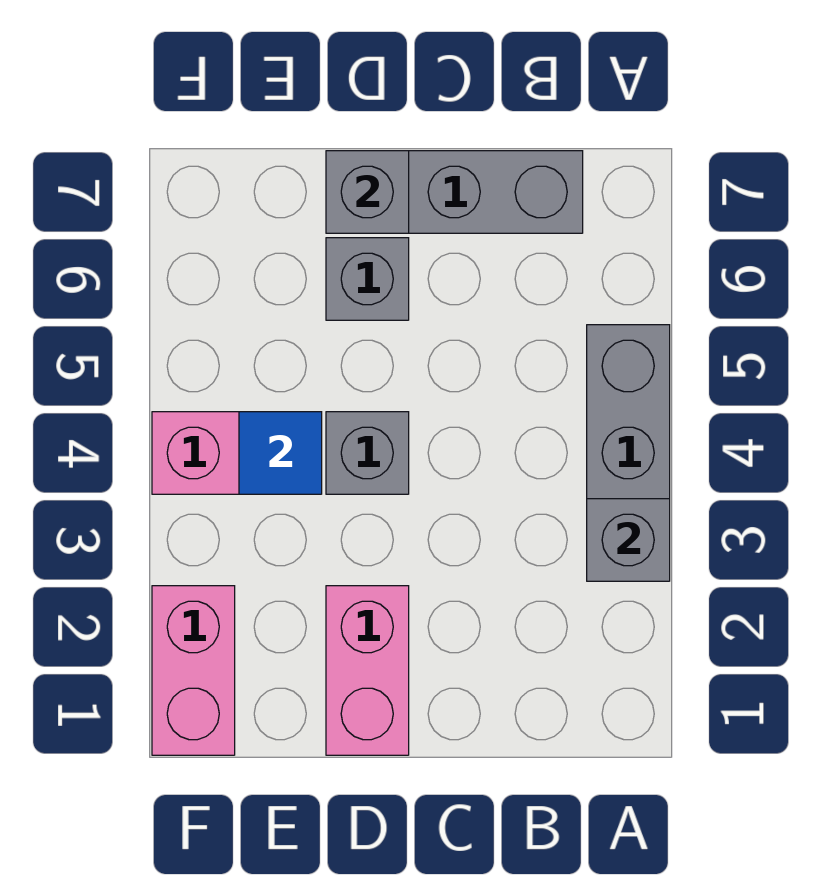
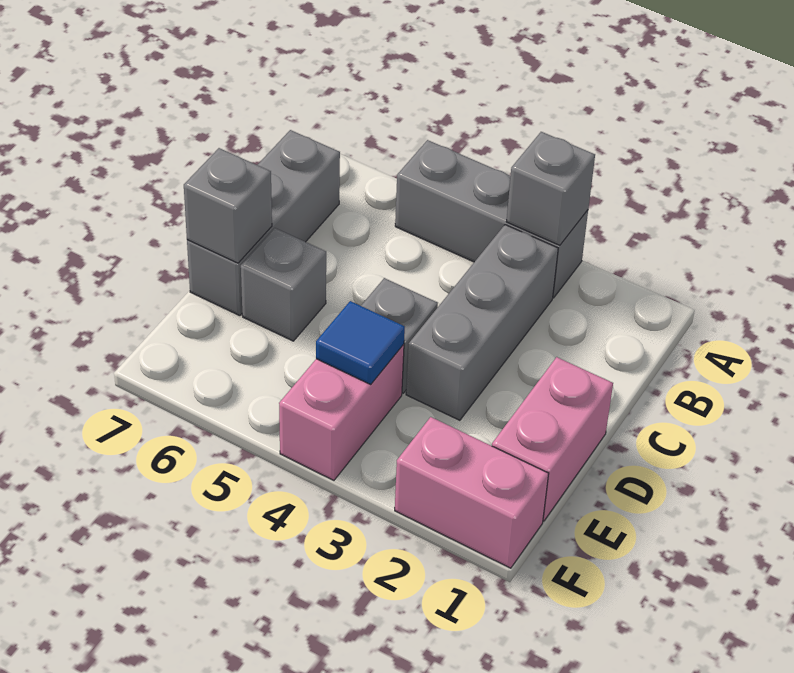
none -> grey brick B3:D3 level 1
pink brick D1:D2 level 1 -> pink brick D1:E1 level 1

